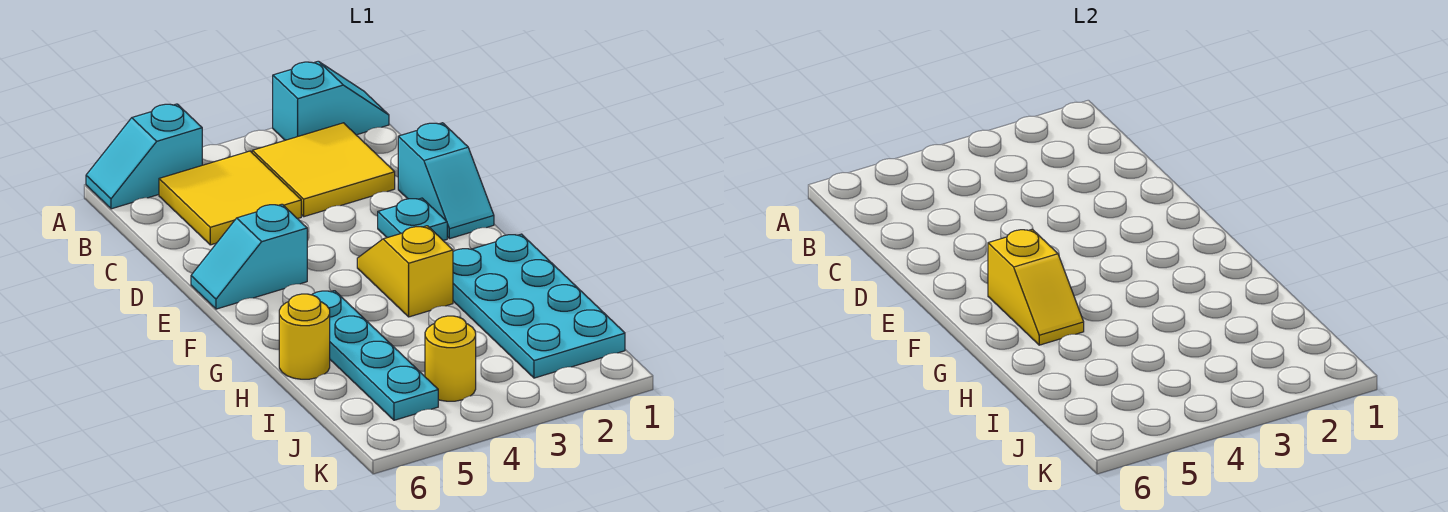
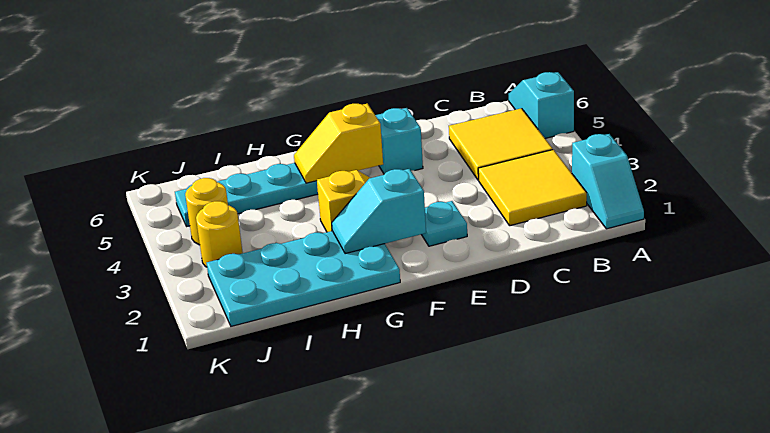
cyan slope D1:E1 level 1 top D -> cyan slope F2:G2 level 2 top F
yellow round brick H6 level 1 -> yellow round brick J3 level 1

